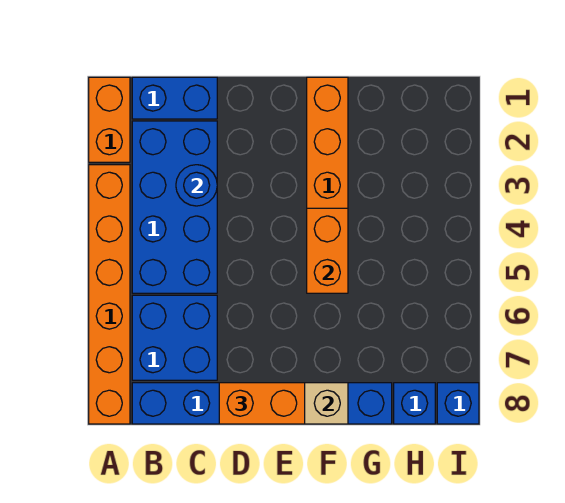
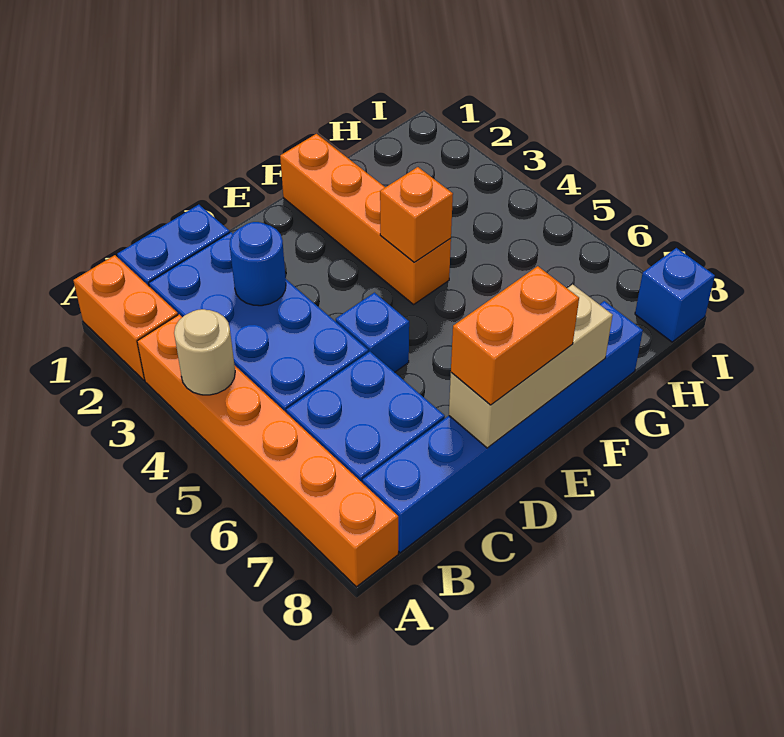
none -> tan round brick A4 level 2
orange brick F4:F5 level 2 -> orange brick F4 level 2
blue brick H8 level 1 -> blue brick D5 level 1

